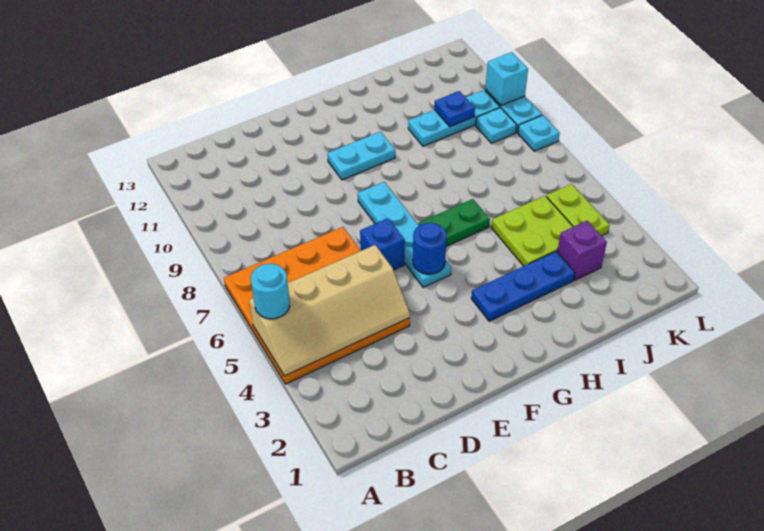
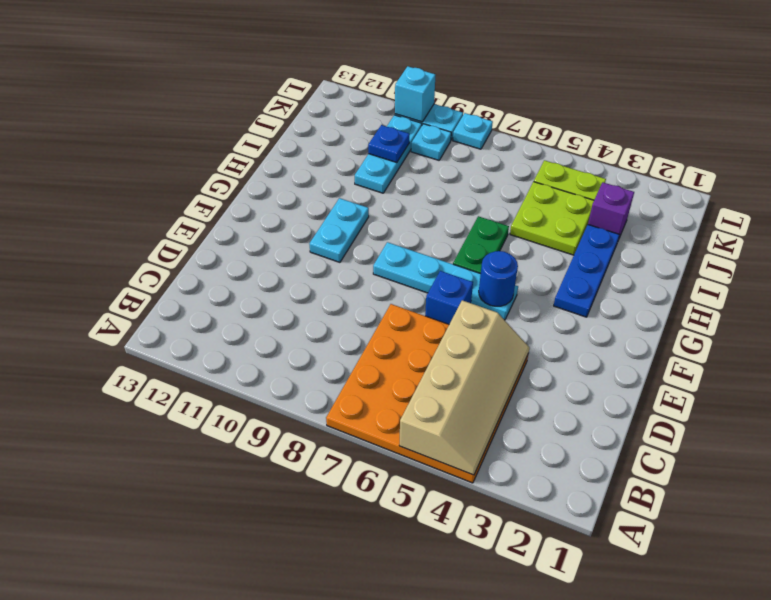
cyan round brick A5 level 3 -> none

